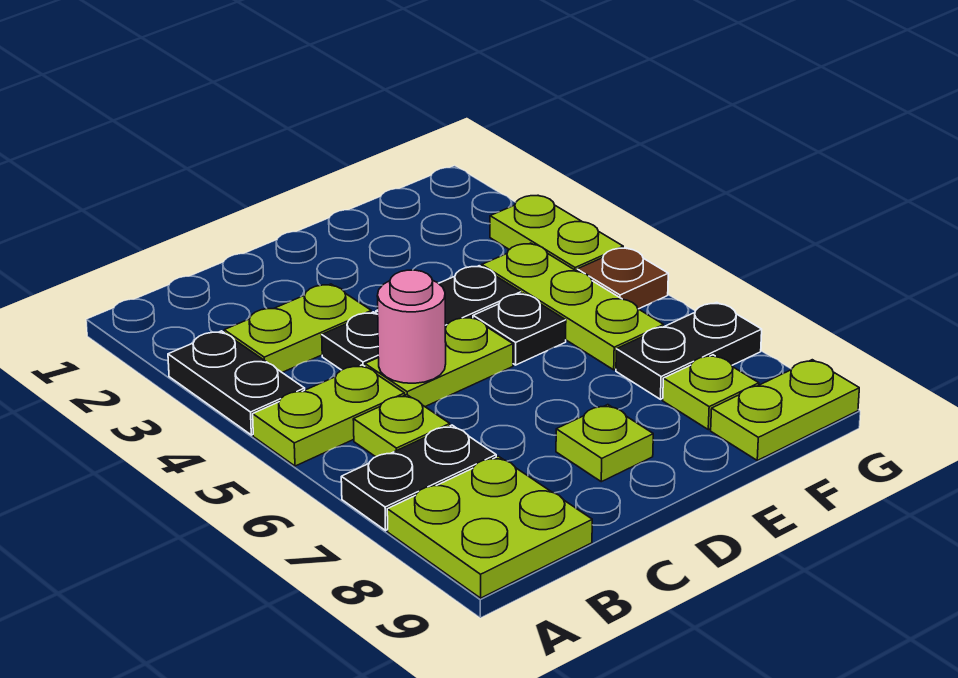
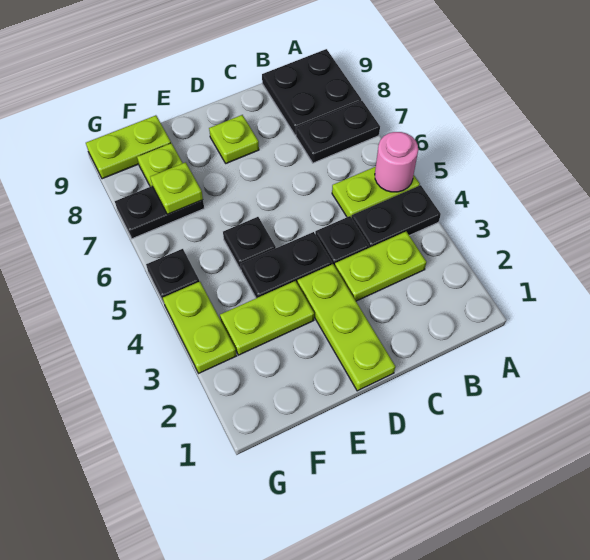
black plate A3:A4 level 1 -> black plate A4:B4 level 1
lime plate A8:B9 level 1 -> black plate A8:B9 level 1
lime plate B6 level 1 -> lime plate F7 level 2
lime plate C5:D5 level 1 -> lime plate E3:F3 level 1
pink round brick C5 level 2 -> pink round brick A5 level 2
lime plate F4:F6 level 1 -> lime plate D1:D3 level 1
brown plate G5 level 1 -> black plate G5 level 1

